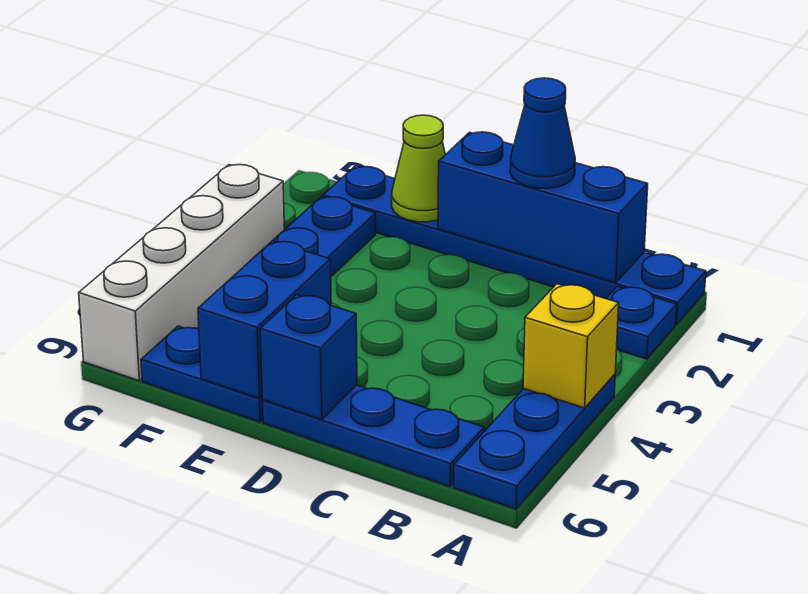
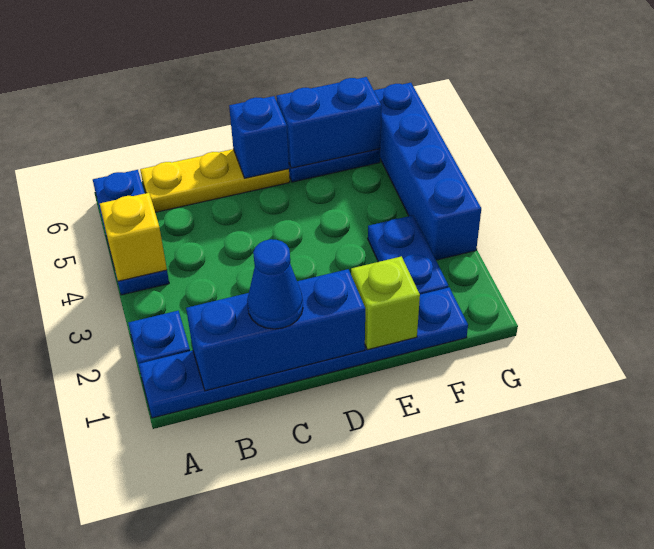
blue plate B6:D6 level 1 -> yellow plate B6:D6 level 1
lime cone E1 level 2 -> lime brick E1 level 2
blue brick E5:E6 level 2 -> blue brick E6:F6 level 2
white brick G3:G6 level 1 -> blue brick G3:G6 level 1

